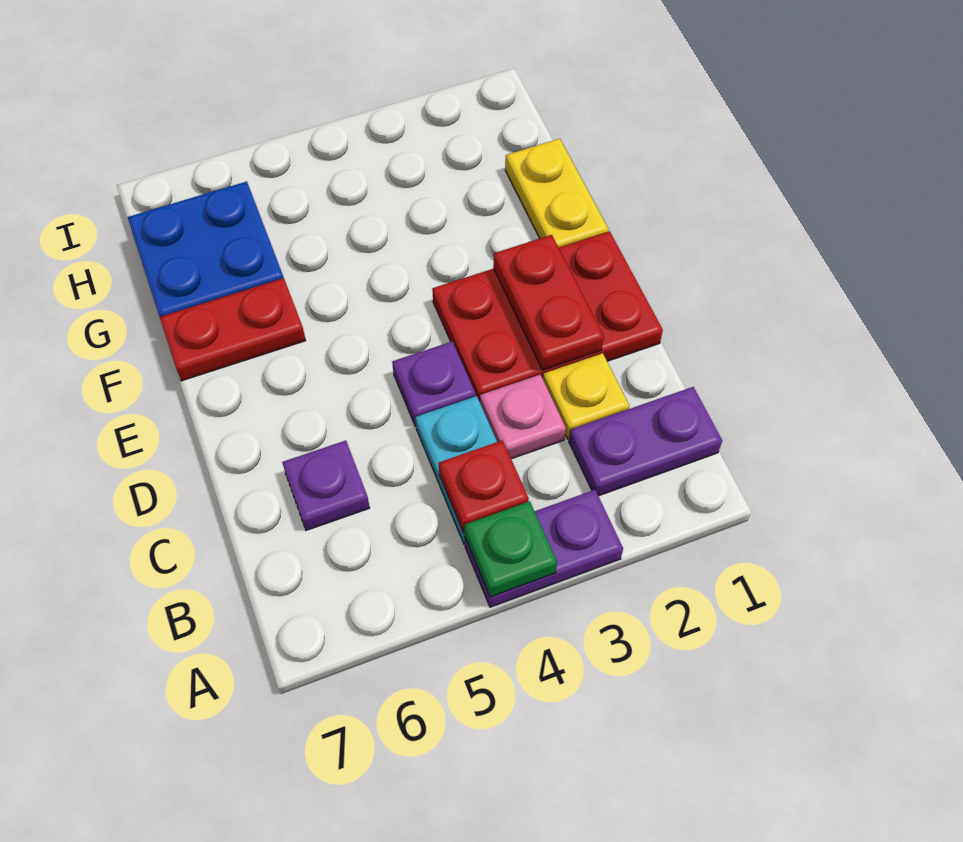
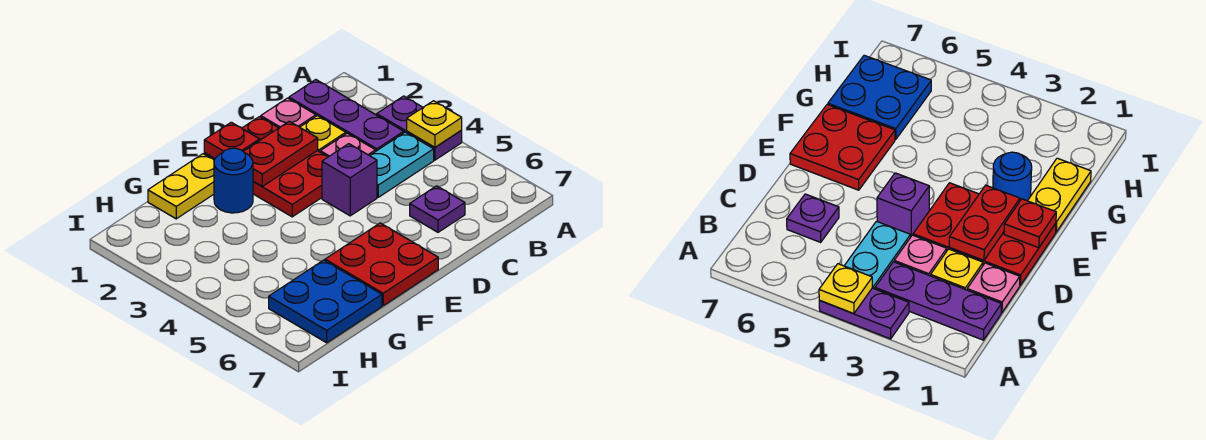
green plate A4 level 2 -> yellow plate A4 level 2
purple plate B1:B2 level 1 -> purple plate B1:B3 level 1
red plate B4 level 2 -> red plate E1 level 2
none -> pink plate C1 level 1
purple plate D4 level 1 -> purple brick D4 level 1
none -> blue round brick F2 level 1
red plate F6:F7 level 1 -> red plate E6:F7 level 1

